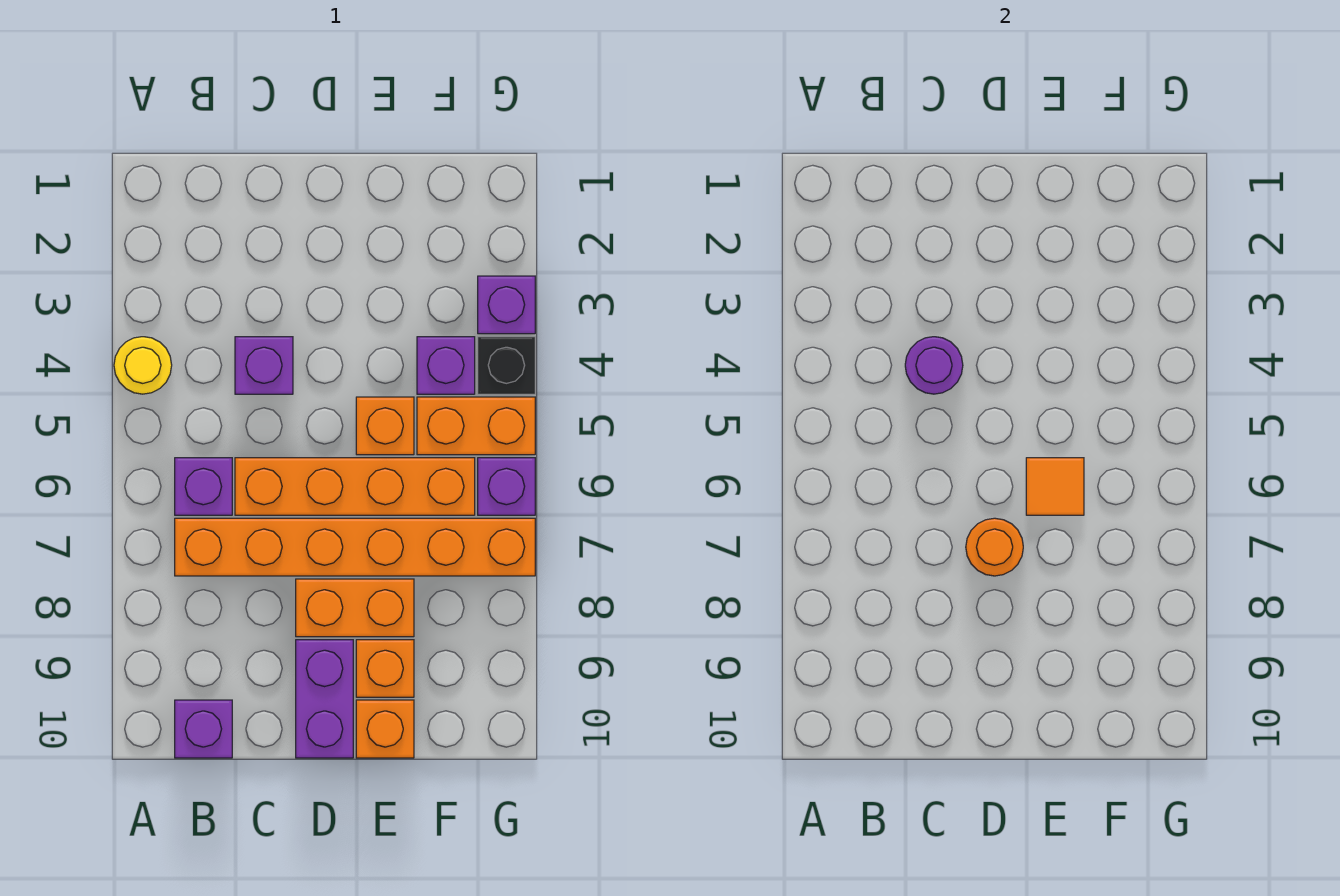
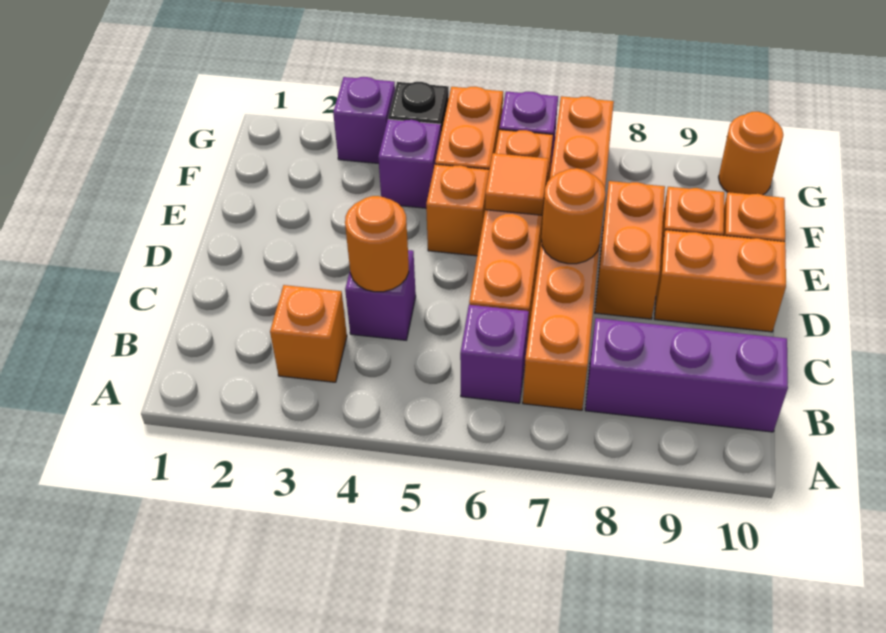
yellow round brick A4 level 1 -> none
none -> orange brick B3 level 1
purple brick B10 level 1 -> purple brick B8:B10 level 1
purple round brick C4 level 2 -> orange round brick C4 level 2
purple brick D9:D10 level 1 -> orange brick D9:D10 level 1
none -> orange round brick G10 level 1

